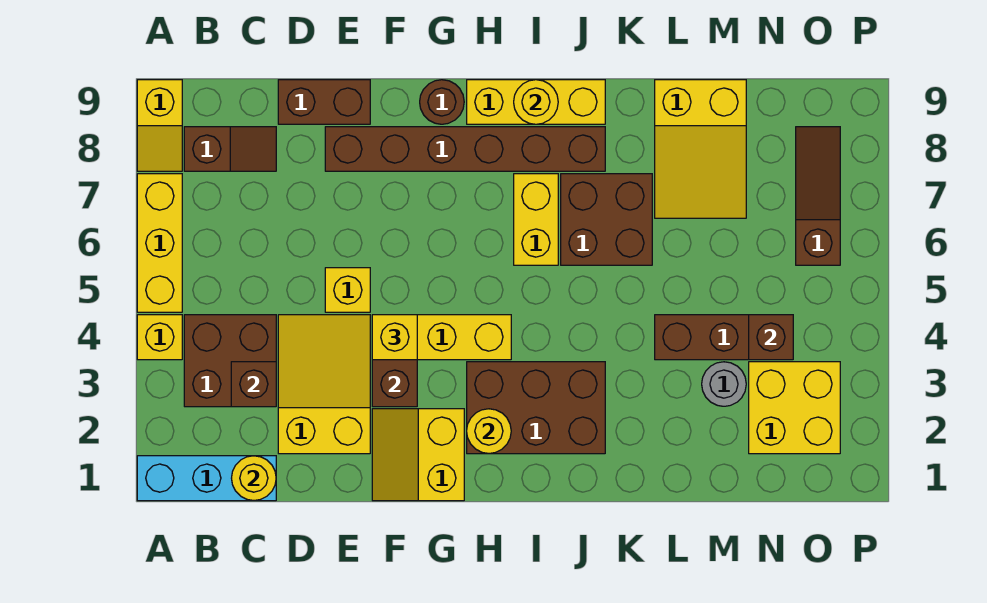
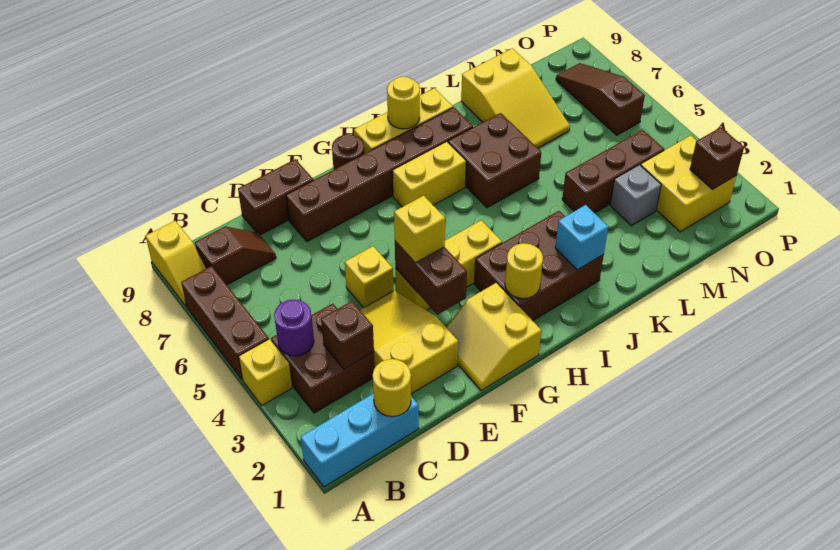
yellow brick A5:A7 level 1 -> brown brick A5:A7 level 1
none -> purple round brick B4 level 2
yellow brick I6:I7 level 1 -> yellow brick H7:I7 level 1
none -> cyan brick J2 level 2
grey round brick M3 level 1 -> grey brick M3 level 1
brown brick N4 level 2 -> brown brick O2 level 2

